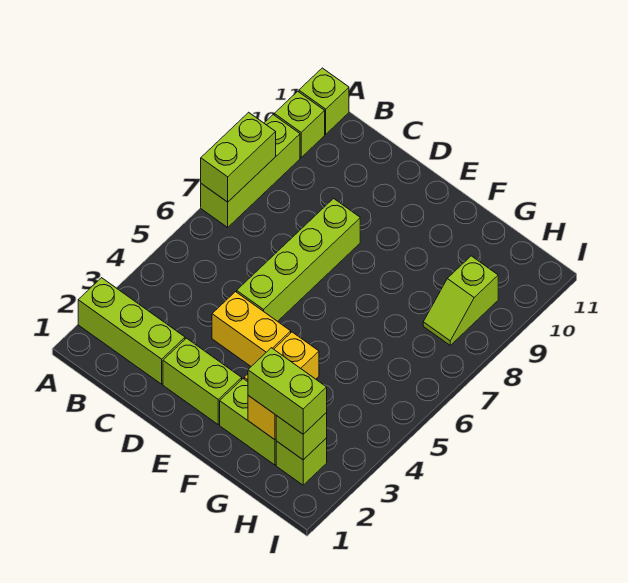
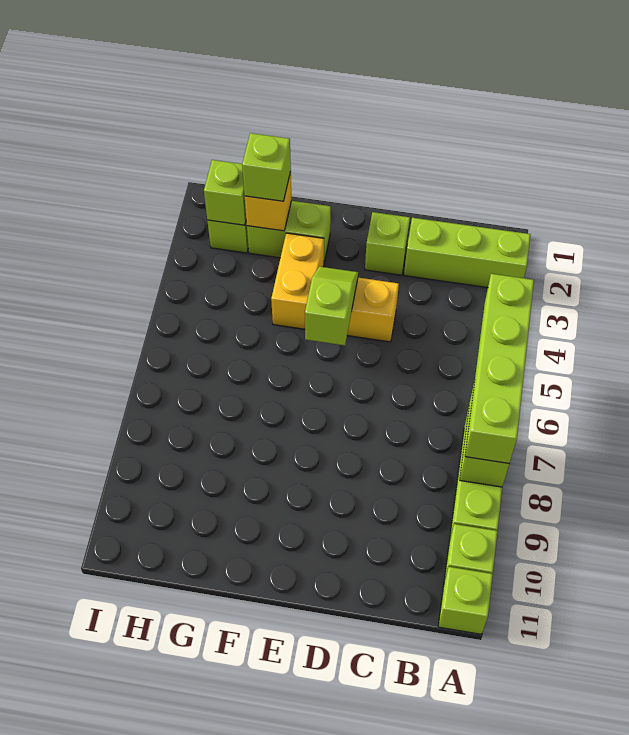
lime brick D2:E2 level 1 -> lime brick D2 level 1
lime brick D5:D8 level 1 -> lime brick A5:A8 level 3
lime brick G2:H2 level 3 -> lime brick G2 level 3
lime slope H8:H9 level 1 top 9 -> lime slope E4:E5 level 2 top 5

